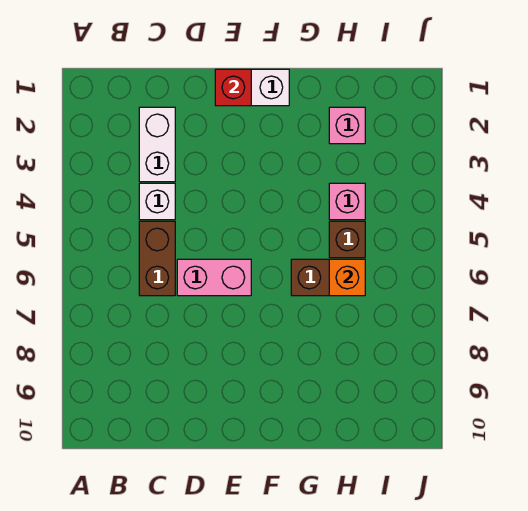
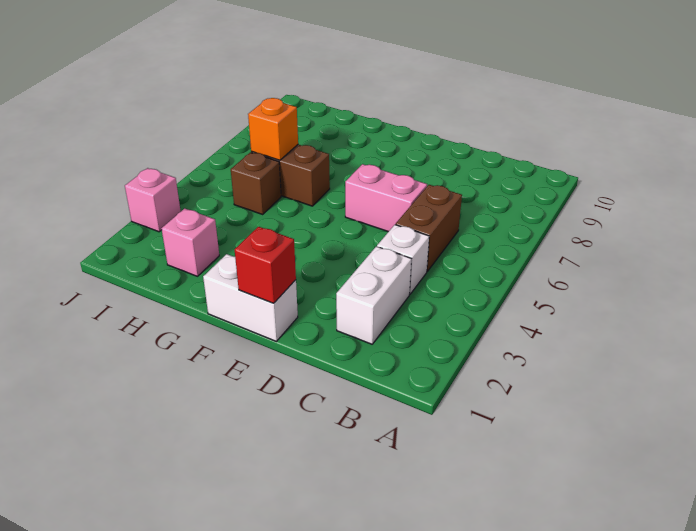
pink brick H4 level 1 -> pink brick J3 level 1

